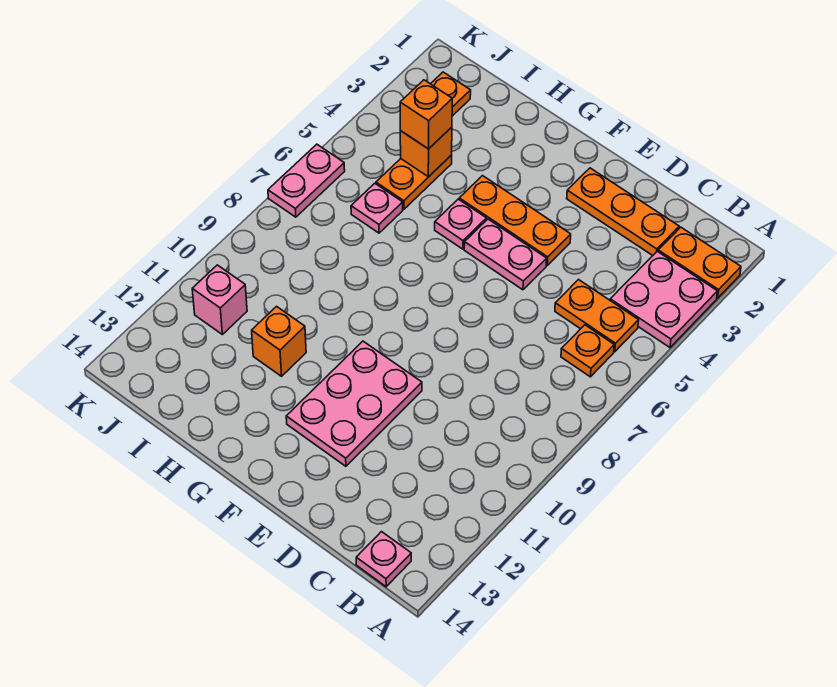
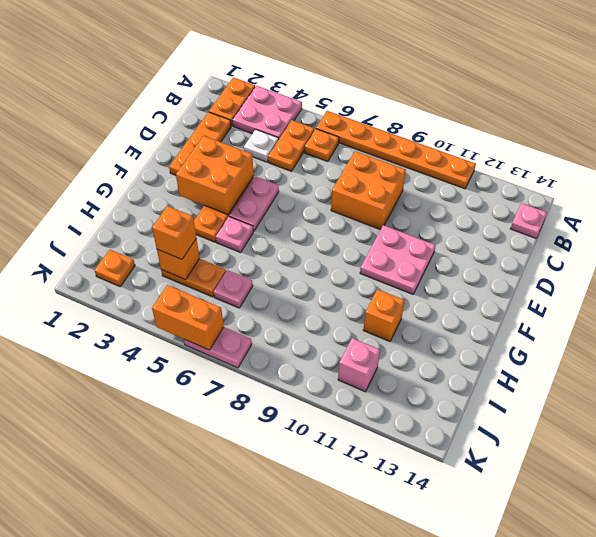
none -> orange plate A6:A11 level 1
none -> white plate C4 level 1
none -> orange brick C8:D9 level 1
none -> orange brick E3:F4 level 2
pink plate E10:F12 level 1 -> pink plate E10:F11 level 1
none -> orange brick K5:K6 level 2

